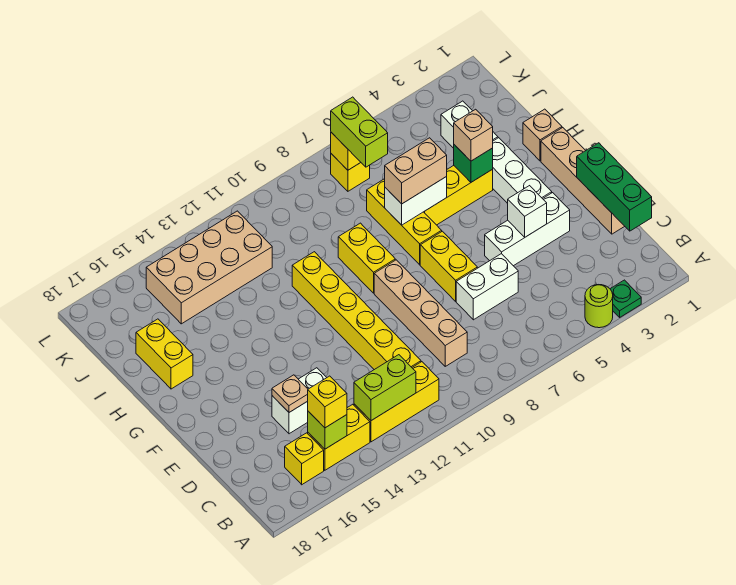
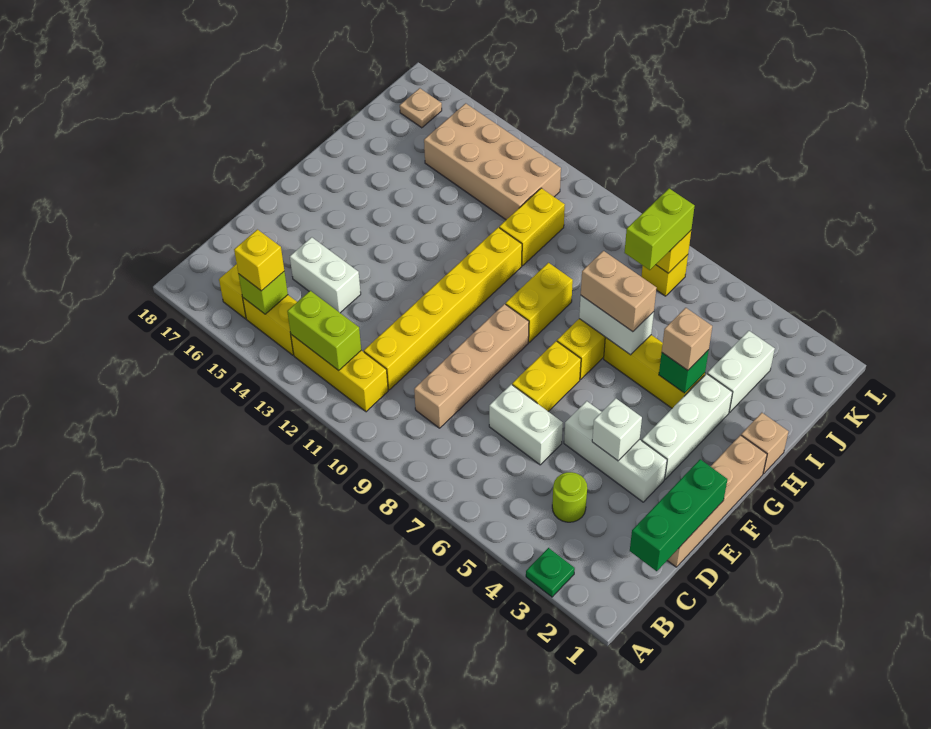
lime round brick A4 level 1 -> lime round brick C4 level 1
tan plate D15 level 2 -> tan plate K17 level 1
yellow brick H17:I17 level 1 -> yellow brick I11:J11 level 1

